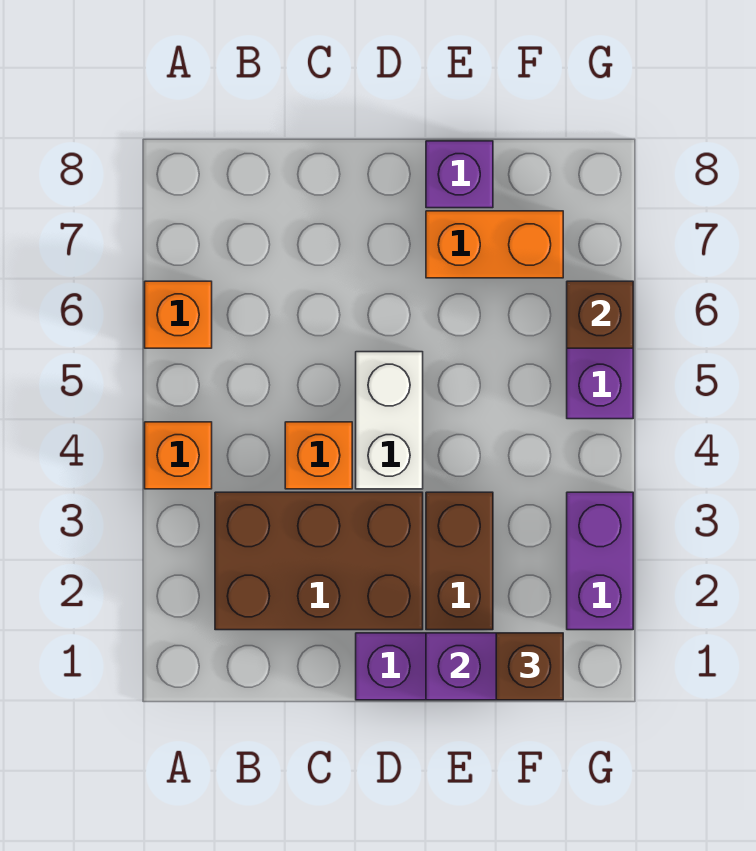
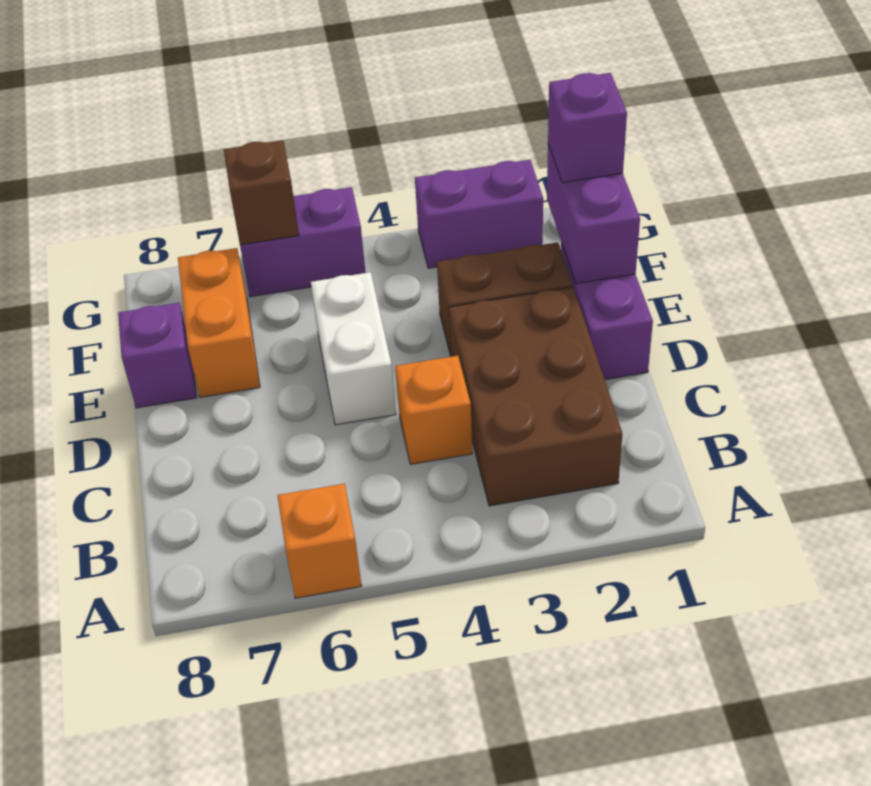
orange brick A4 level 1 -> none
white brick D4:D5 level 1 -> white brick D5:E5 level 1
brown brick F1 level 3 -> purple brick F1 level 3

